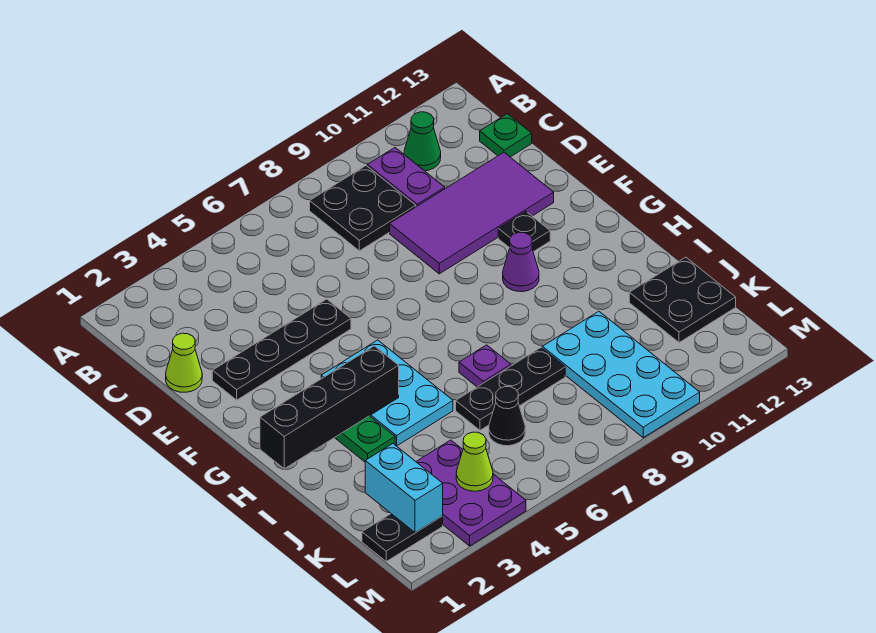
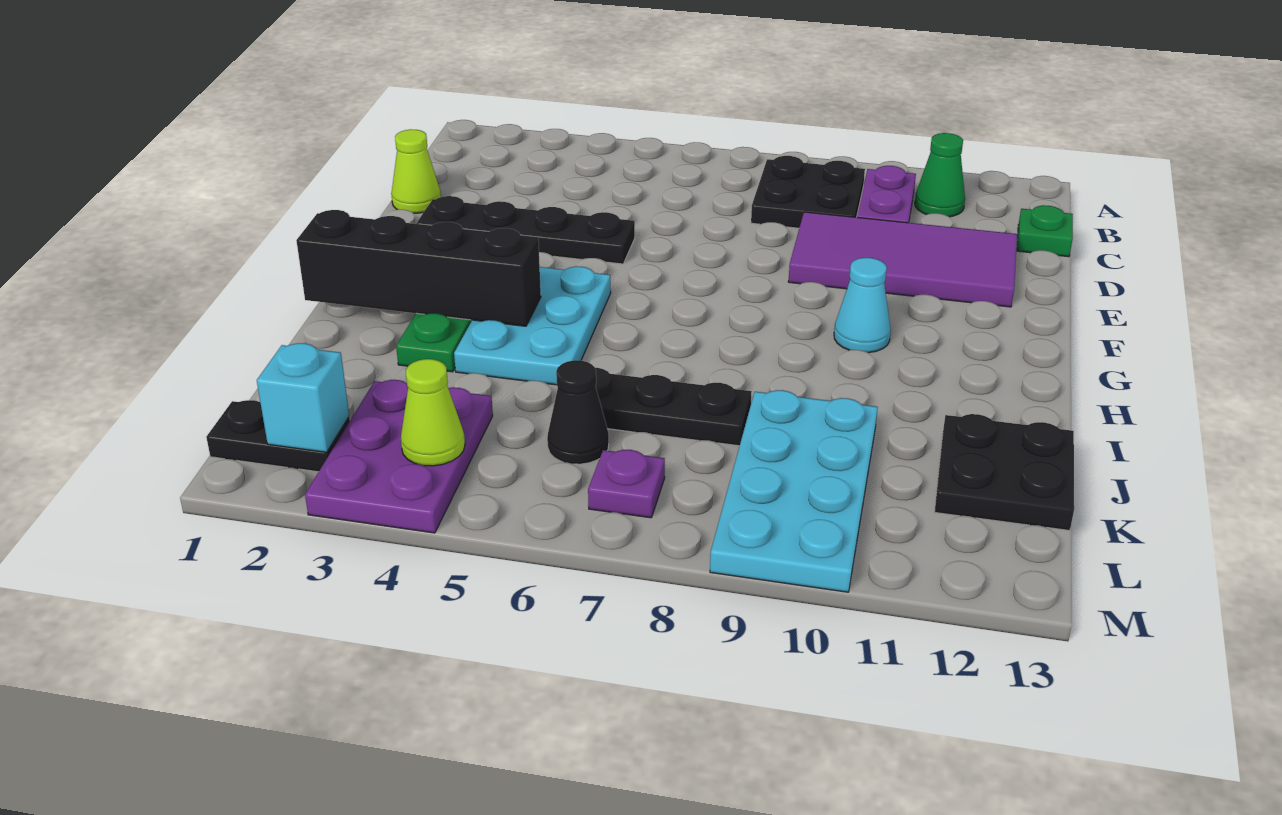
black plate F11 level 1 -> none
purple cone G10 level 1 -> cyan cone G10 level 1
purple plate I7 level 1 -> purple plate L7 level 1
cyan brick K2:L2 level 2 -> cyan brick L2 level 2

